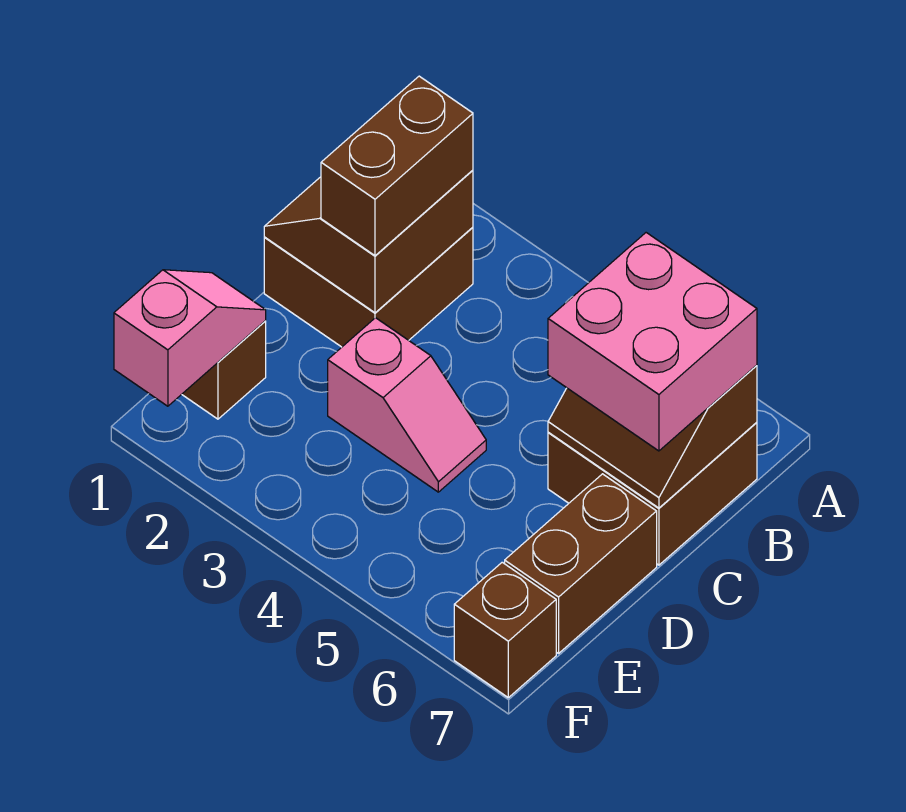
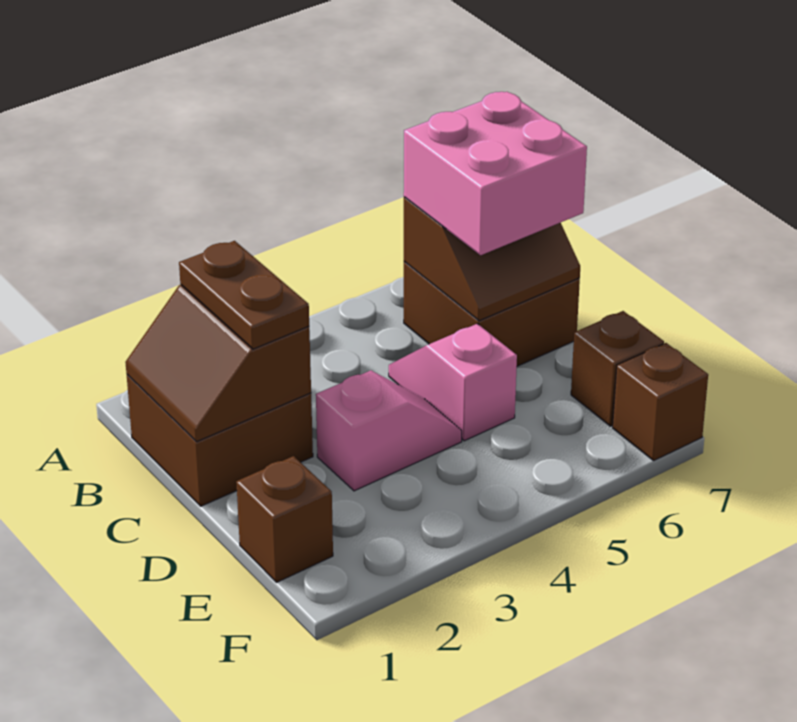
brown brick B2:C2 level 3 -> brown plate B2:C2 level 3
brown brick D7:E7 level 1 -> brown brick E7 level 1
pink slope E1:F1 level 2 top F -> pink slope C5:D5 level 1 top D

